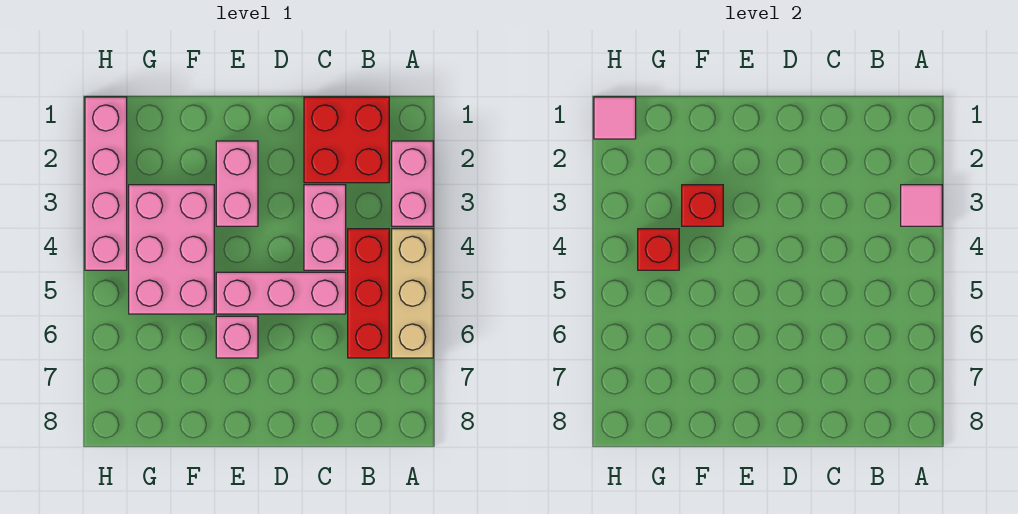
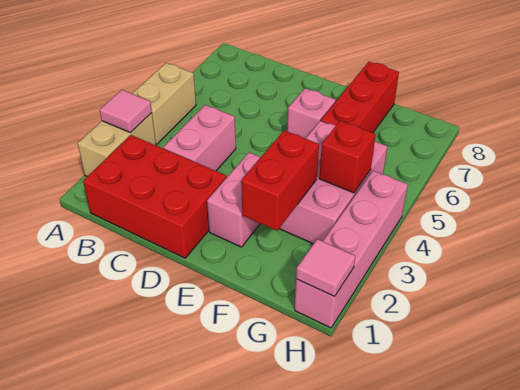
pink brick A2:A3 level 1 -> tan brick A2:A3 level 1
tan brick A4:A6 level 1 -> tan brick A4:A5 level 1
red brick B1:C2 level 1 -> red brick B1:D2 level 1
red brick B4:B6 level 1 -> red brick F6:F8 level 1
pink brick C5:E5 level 1 -> none
red brick F3 level 2 -> red brick F2:F3 level 2

